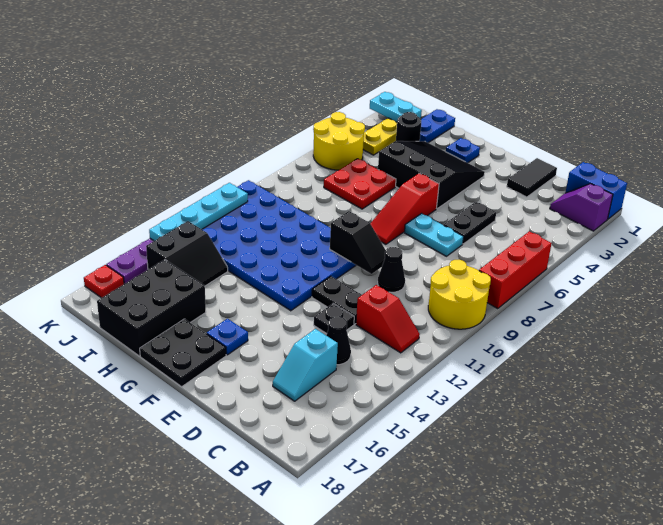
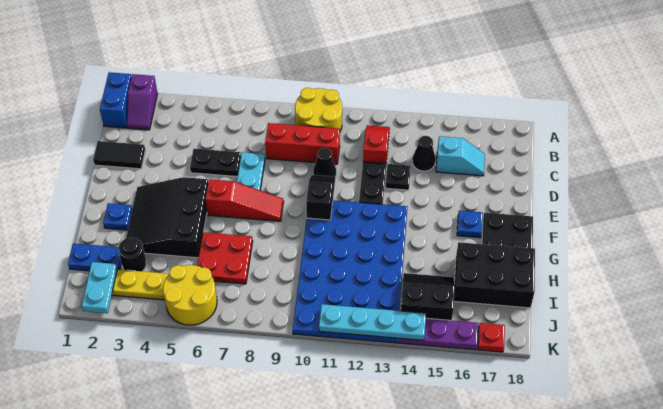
red brick A6:A8 level 1 -> red brick C8:C10 level 1

